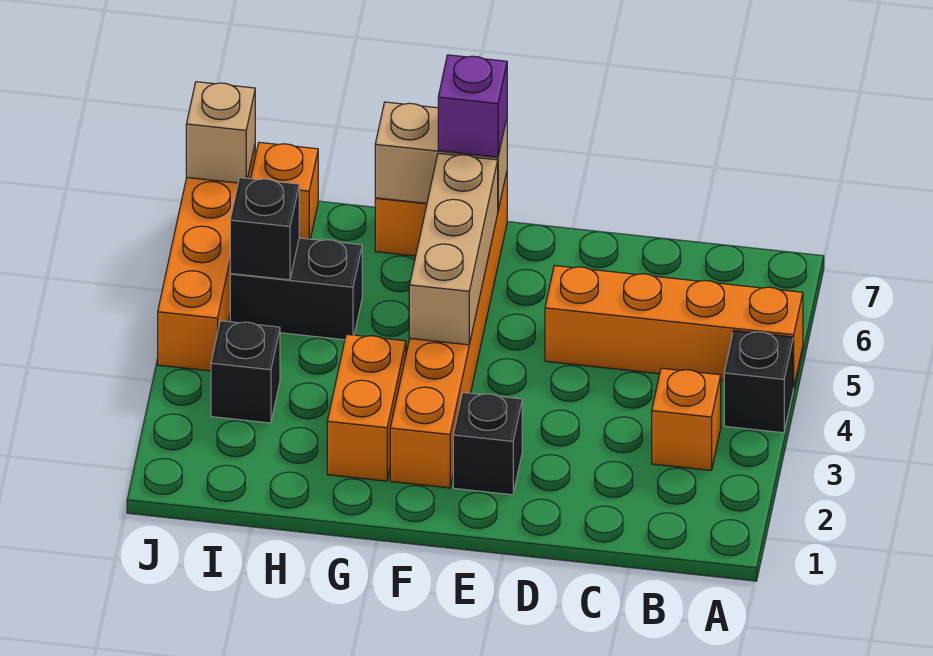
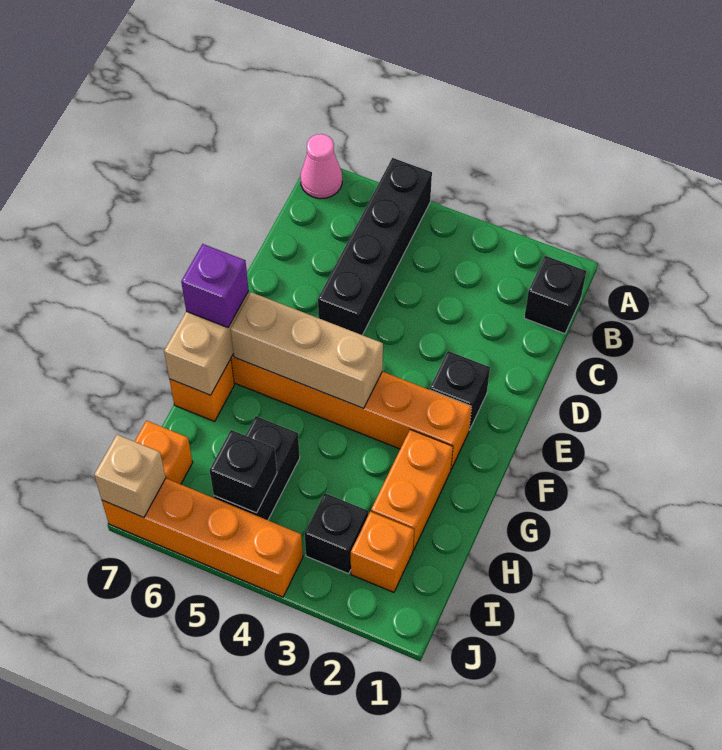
black brick A4 level 1 -> black brick B1 level 1
orange brick A5:D5 level 1 -> black brick A5:D5 level 1
none -> pink cone A7 level 1
orange brick B3 level 1 -> orange brick I2 level 1
orange brick G2:G3 level 1 -> orange brick G2:H2 level 1

